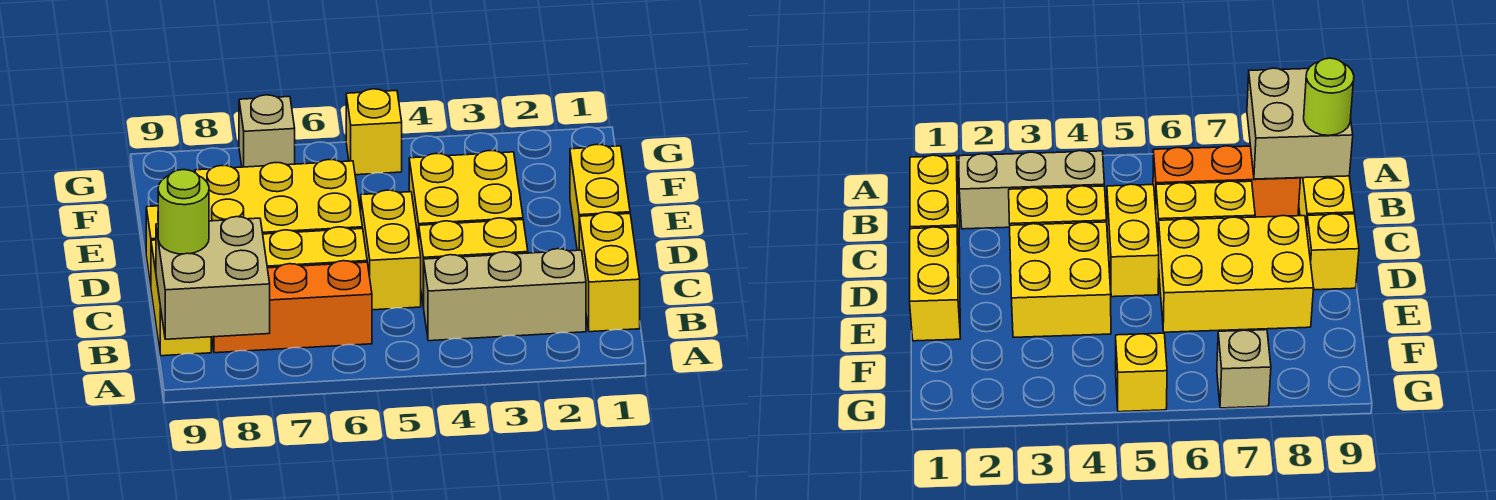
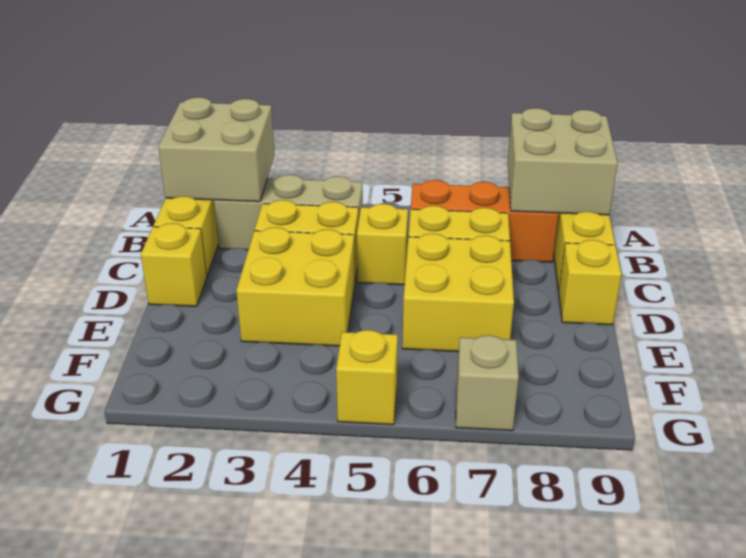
none -> tan brick A1:B2 level 2
lime round brick B9 level 3 -> none
yellow brick C5:D5 level 1 -> yellow brick C5 level 1
yellow brick D1:E1 level 1 -> yellow brick D1 level 1
yellow brick D6:E8 level 1 -> yellow brick D6:E7 level 1

